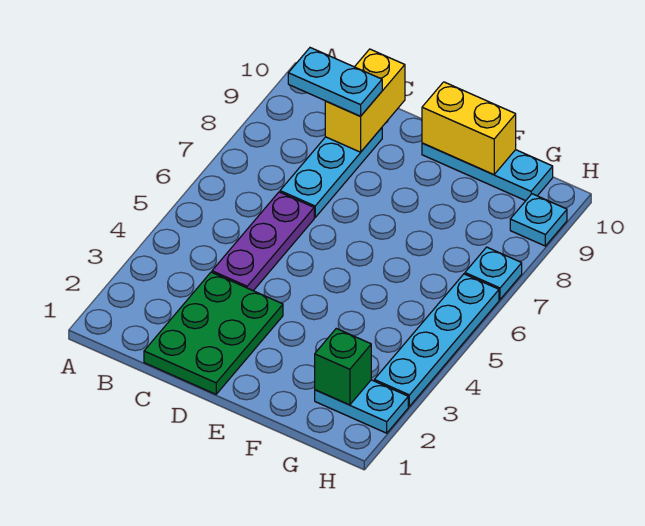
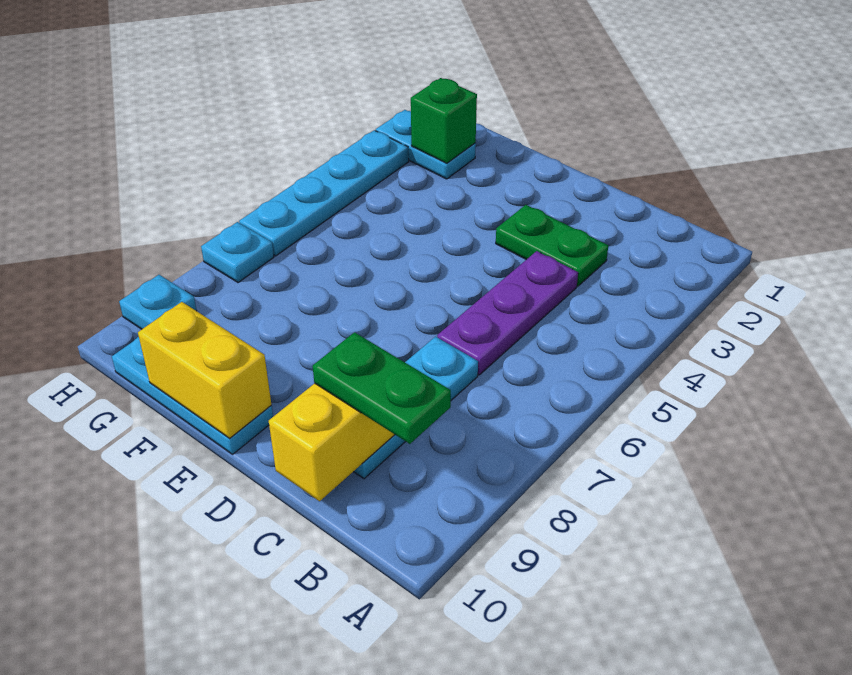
cyan plate B9:C9 level 3 -> green plate B9:C9 level 3
green plate C1:D3 level 1 -> green plate C3:D3 level 1

